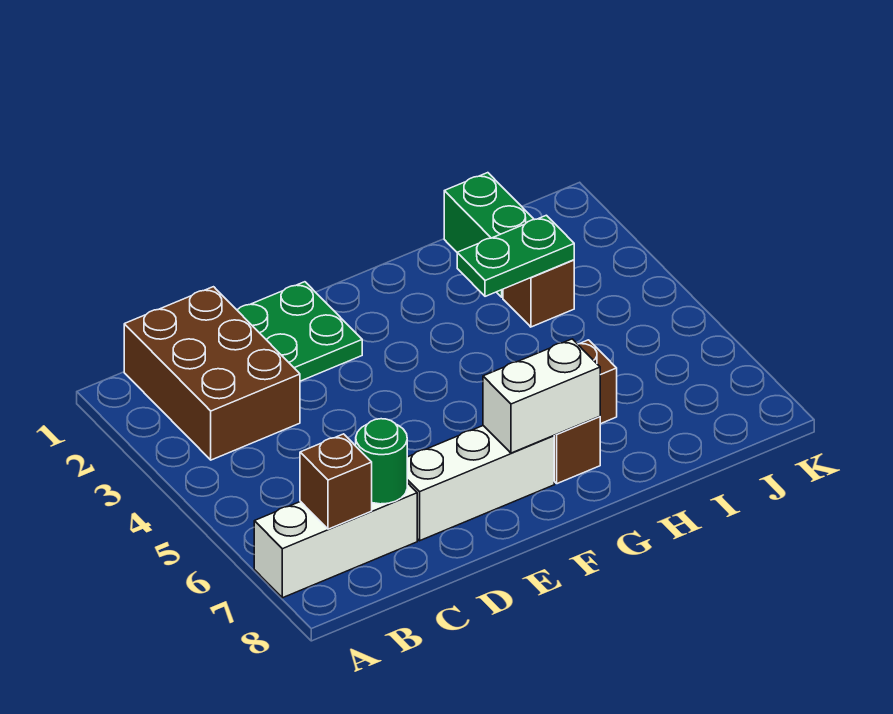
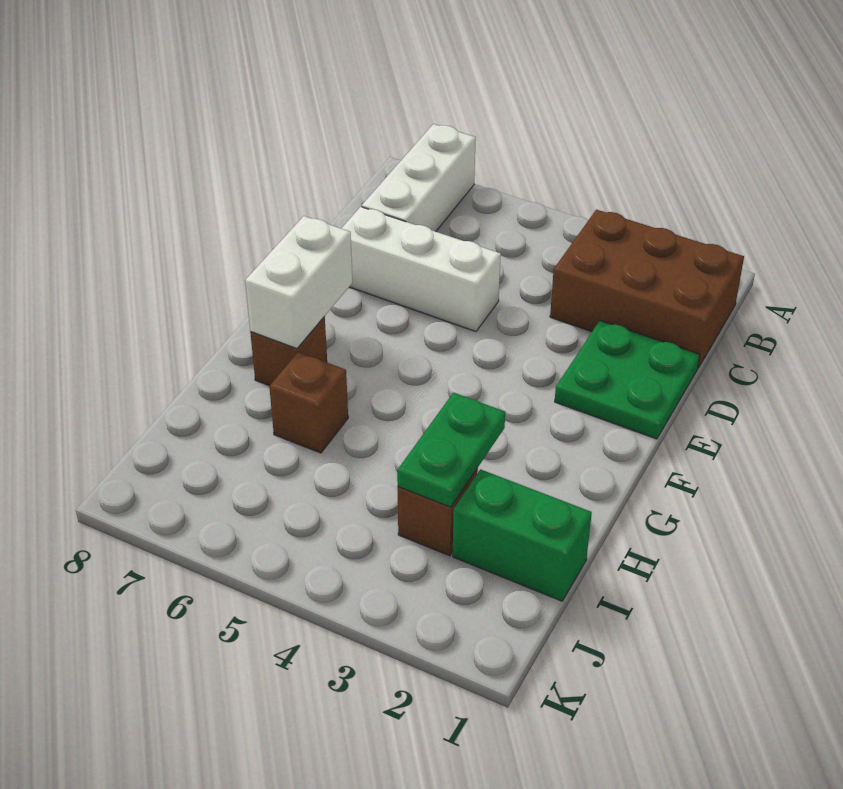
brown brick B7 level 2 -> none
green round brick C7 level 2 -> none
white brick D7:F7 level 1 -> white brick D5:D7 level 1

